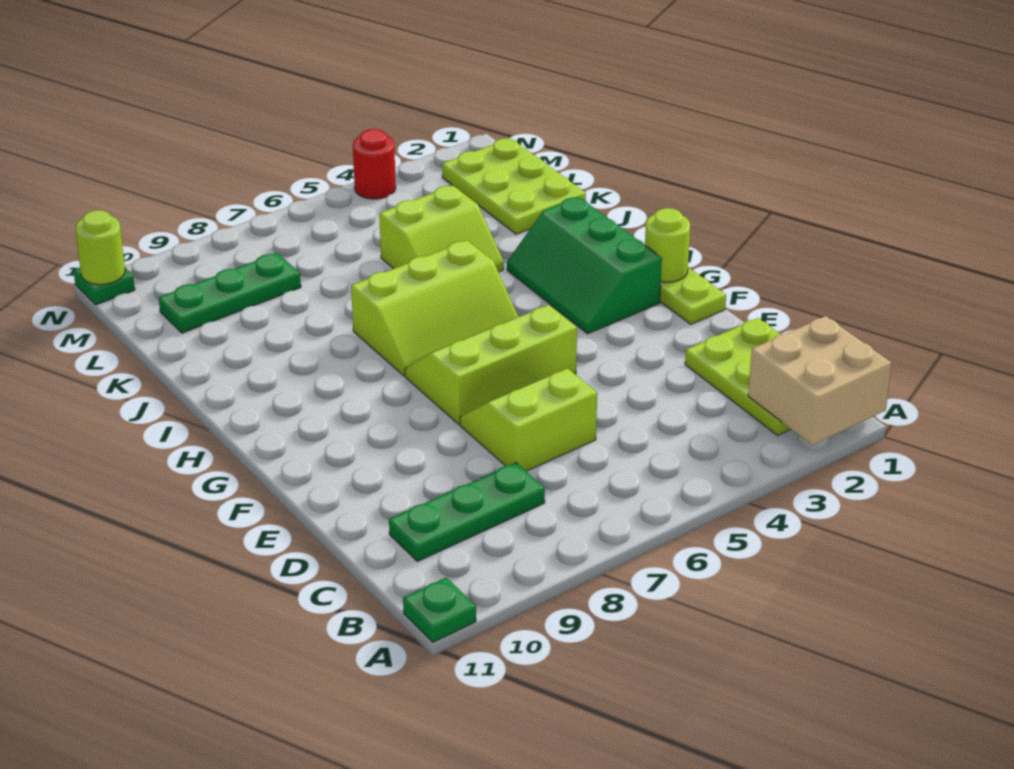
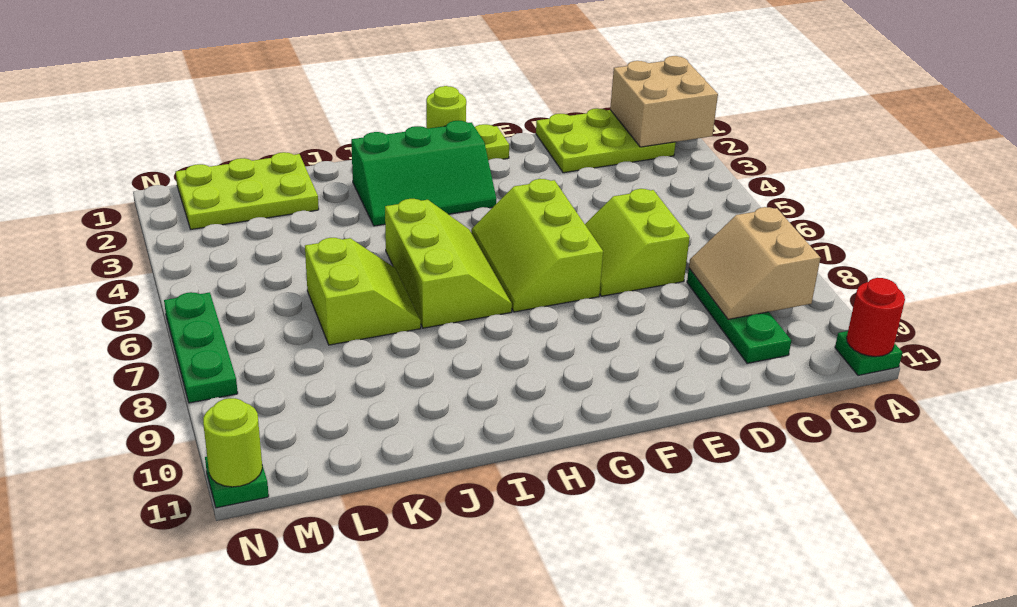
none -> tan slope B8:C9 level 2 top B
lime slope J4:K5 level 1 top K -> lime slope J6:K7 level 1 top K
green plate L8:L10 level 1 -> green plate N6:N8 level 1
red round brick N4 level 1 -> red round brick A11 level 2

